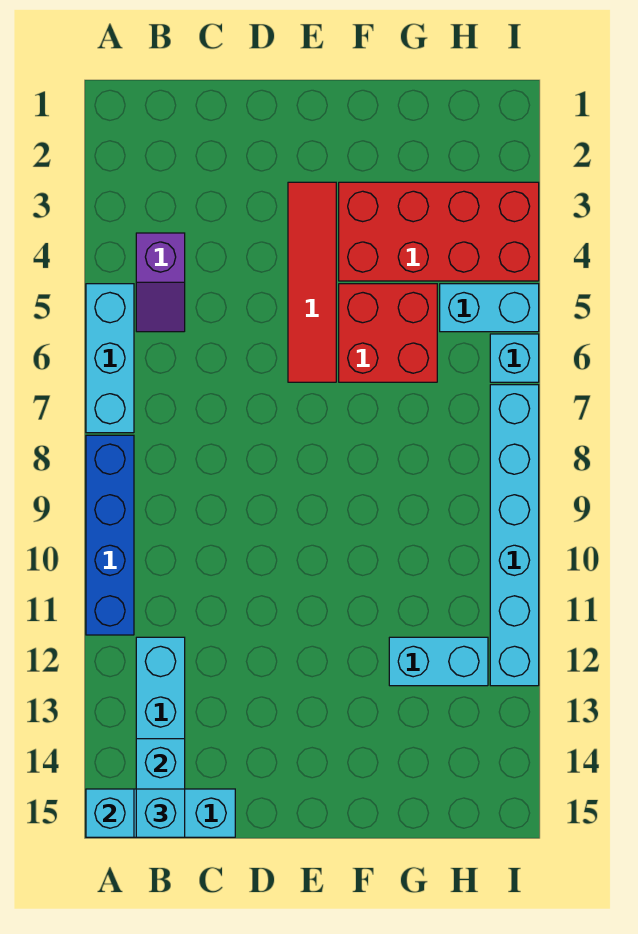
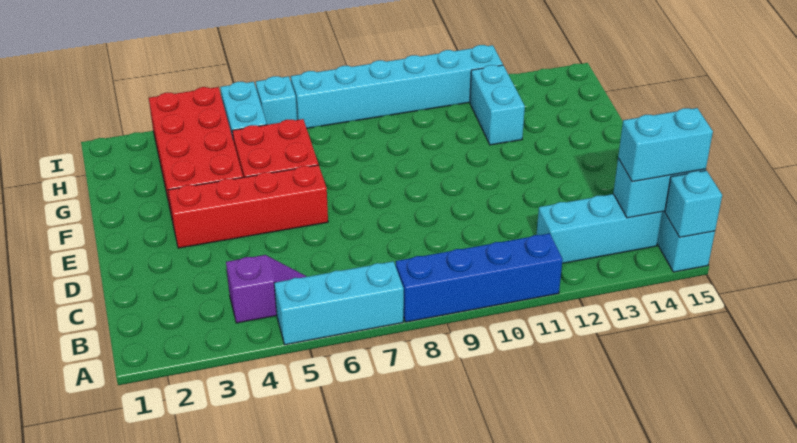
cyan brick B15 level 3 -> cyan brick B14:B15 level 3
red tile E3:E6 level 1 -> red brick E3:E6 level 1

